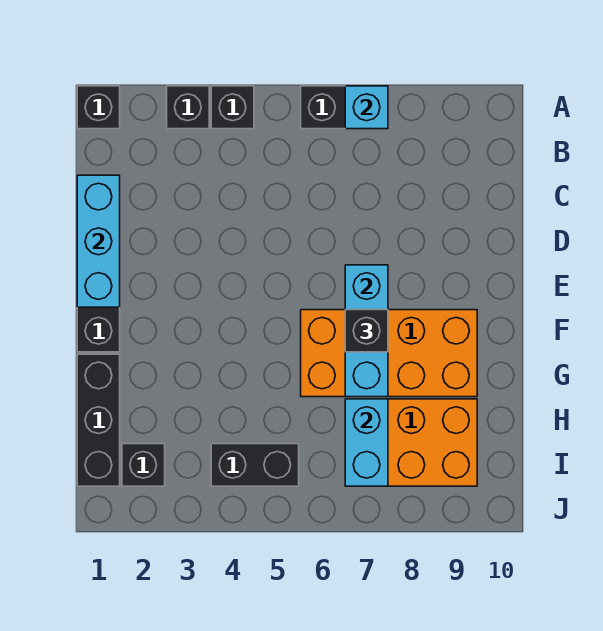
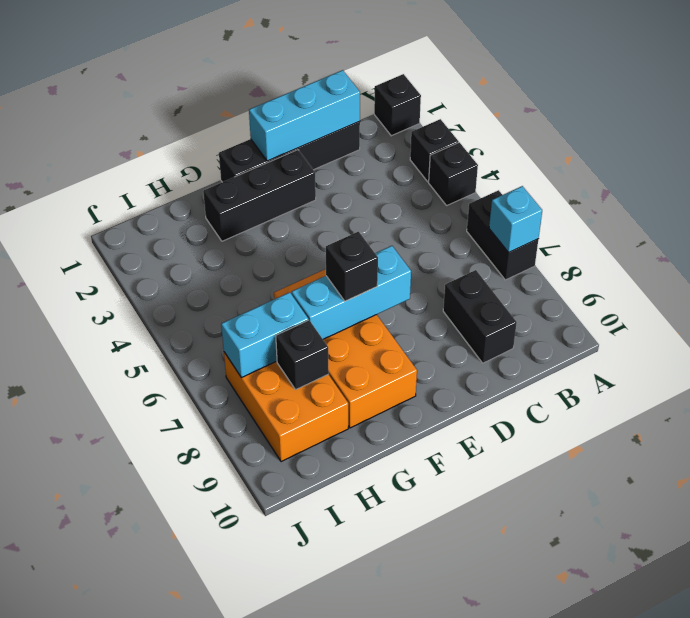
black brick G1:I1 level 1 -> black brick E2:G2 level 1
black brick I2 level 1 -> black brick H8 level 2
black brick I4:I5 level 1 -> black brick C8:C9 level 1

